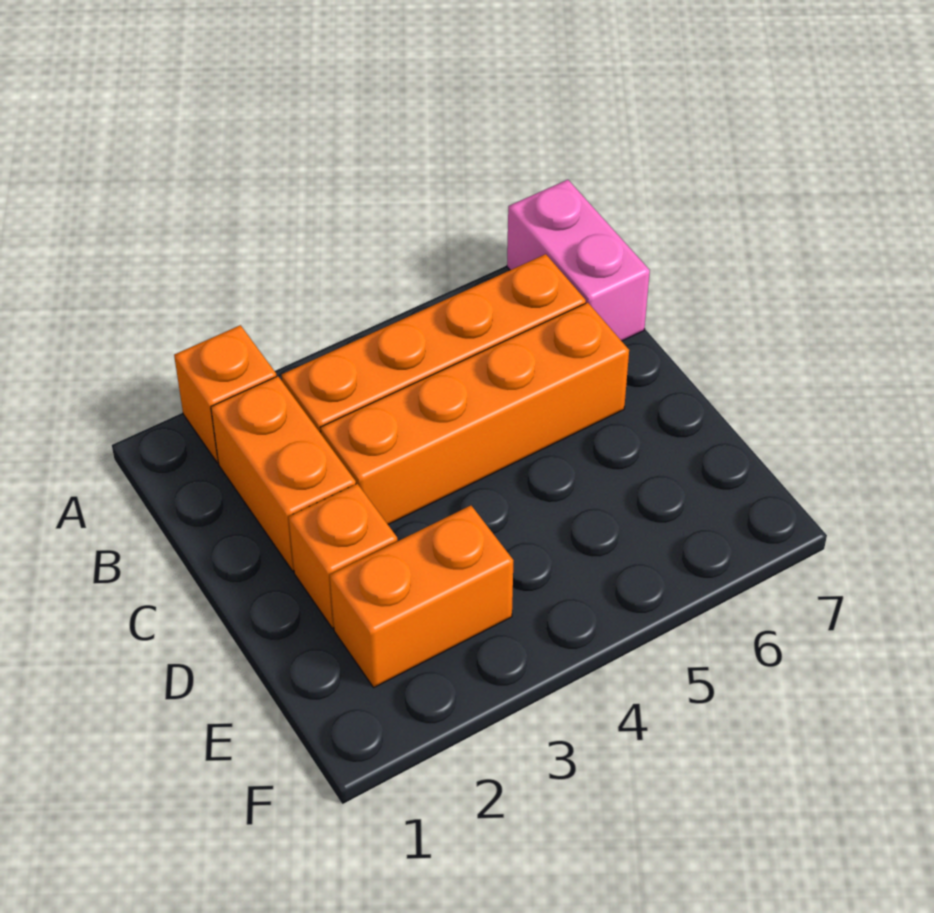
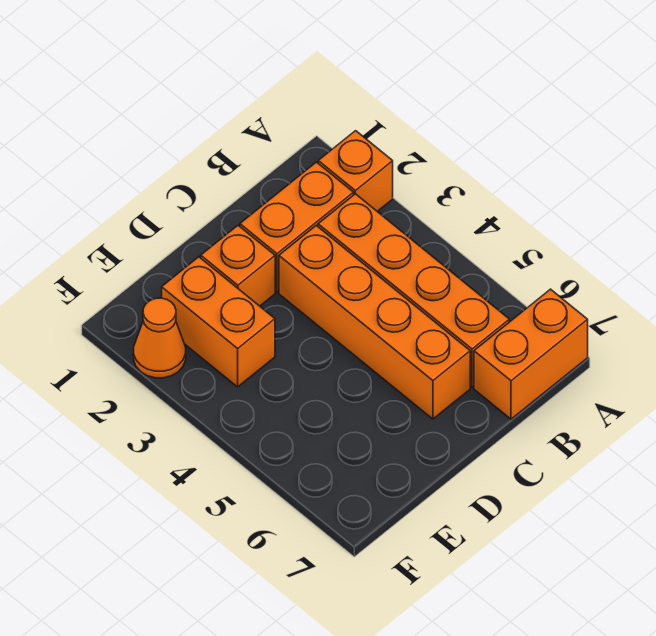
pink brick A7:B7 level 1 -> orange brick A7:B7 level 1
none -> orange cone F2 level 1

